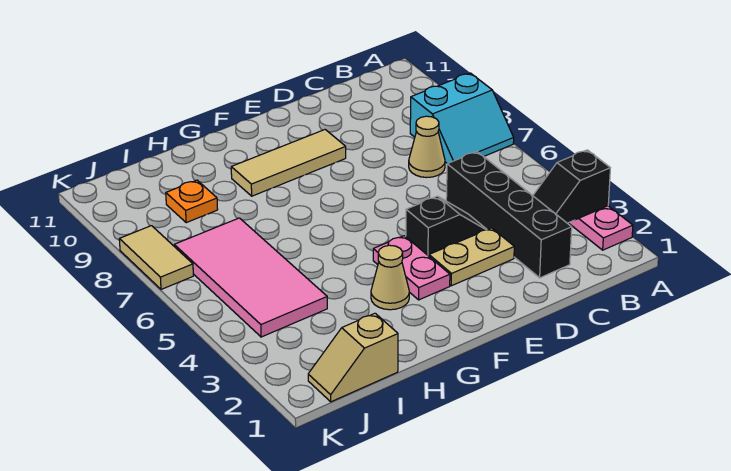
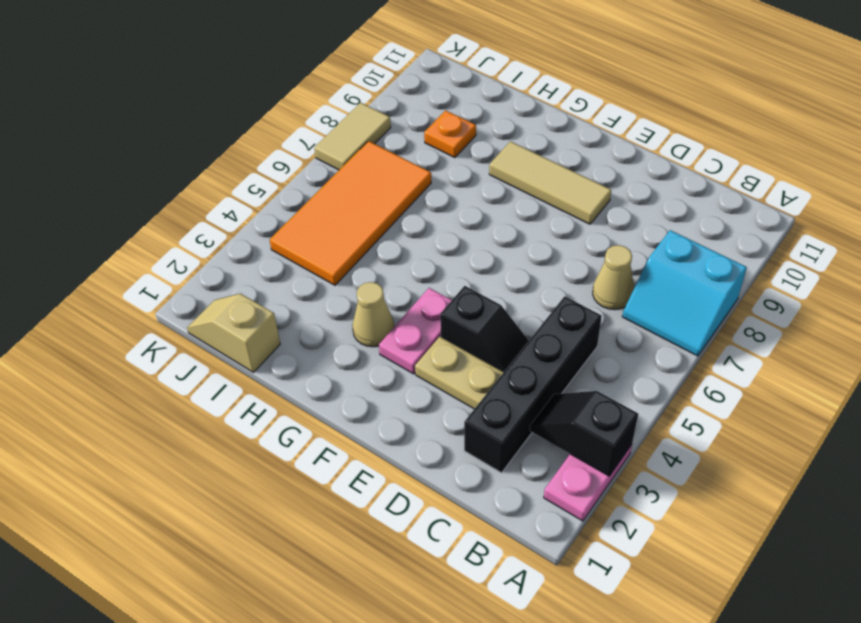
pink tile I4:J7 level 1 -> orange tile I4:J7 level 1

